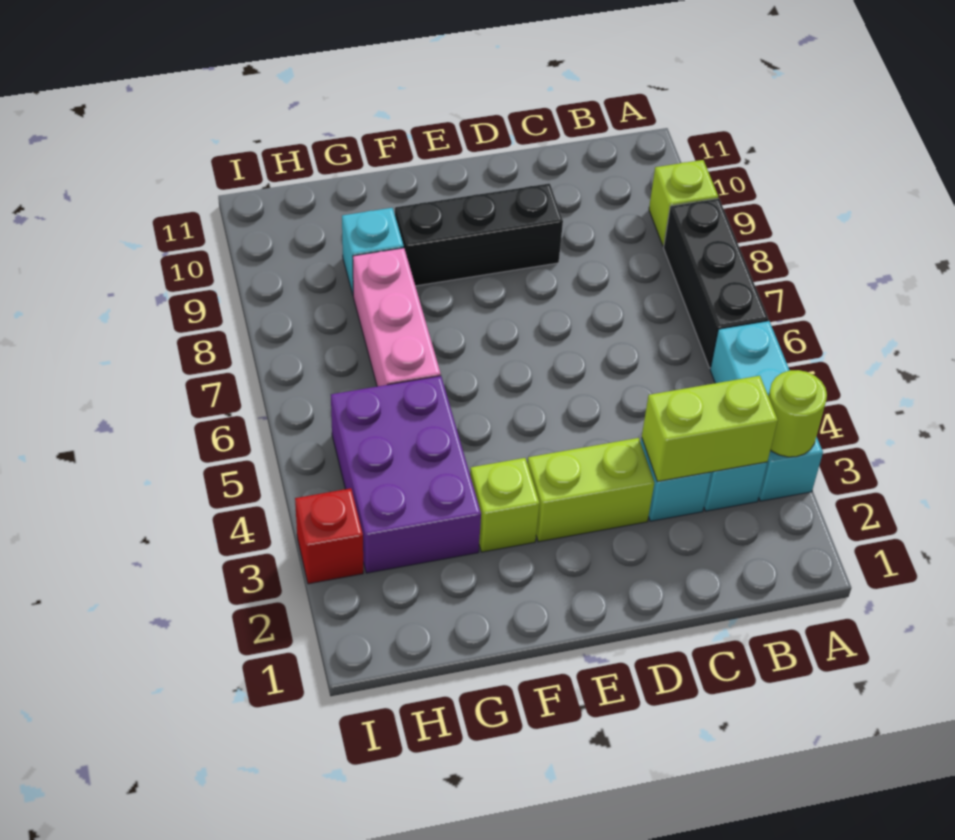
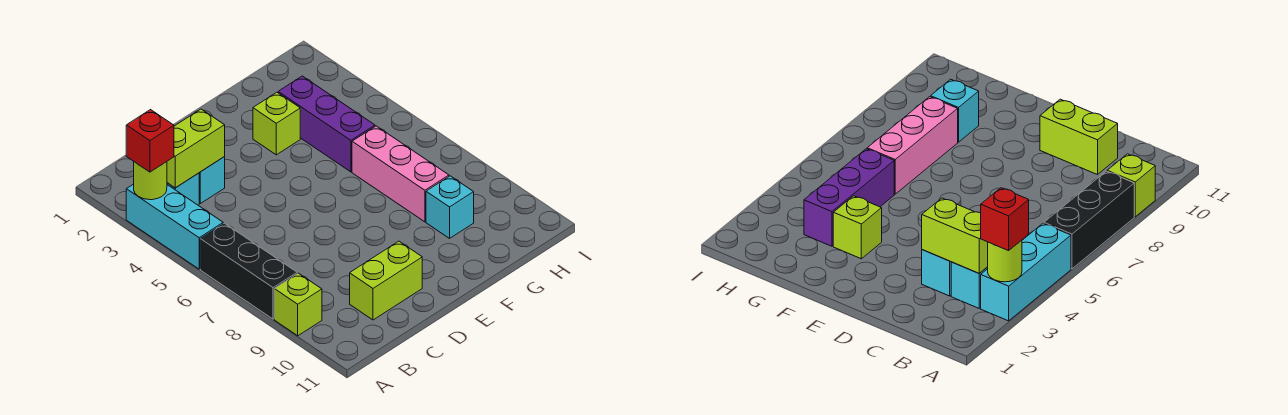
lime brick D3:E3 level 1 -> lime brick C10:D10 level 1
black brick D9:F9 level 1 -> none
purple brick G3:H5 level 1 -> purple brick G3:G5 level 1
red brick I3 level 1 -> red brick A3 level 3

